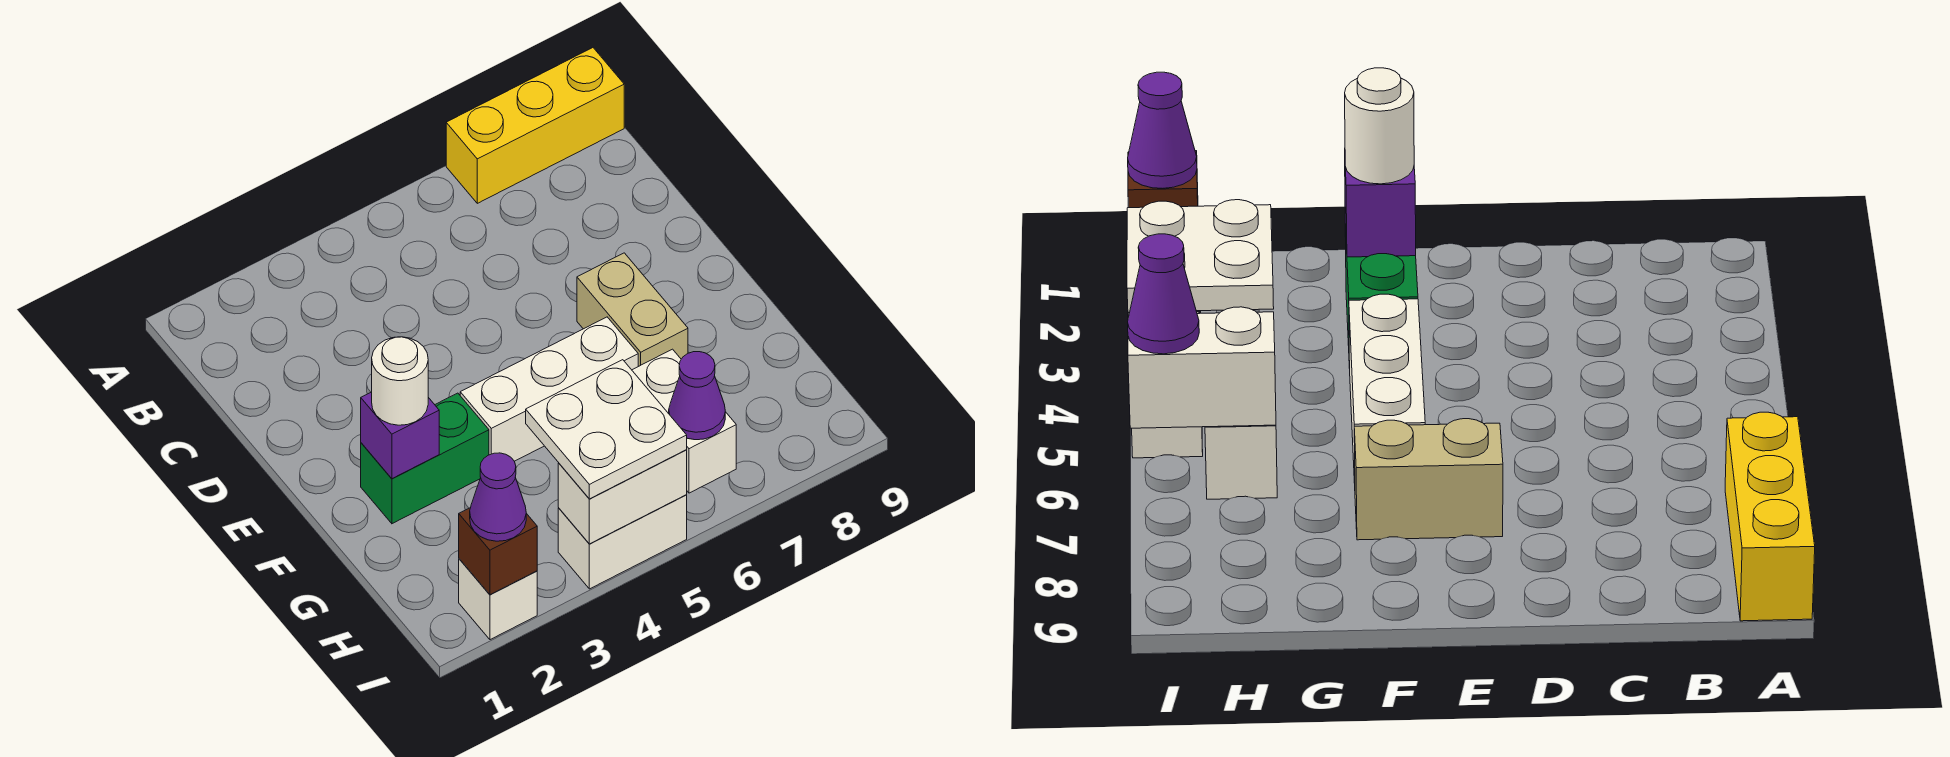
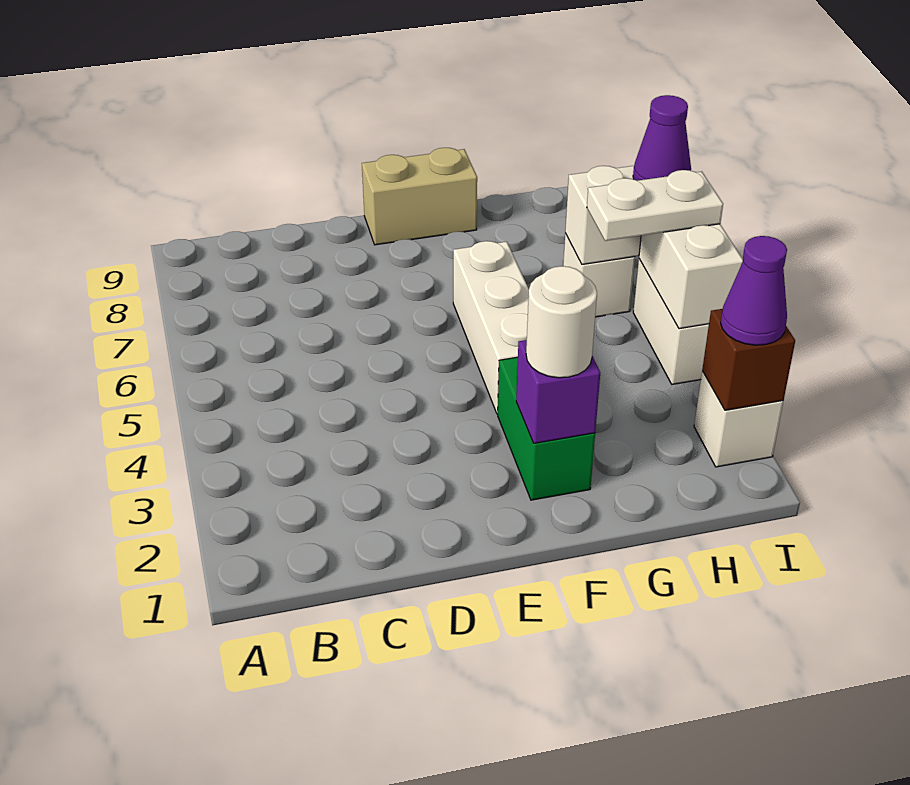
yellow brick A7:A9 level 1 -> none
tan brick E7:F7 level 1 -> tan brick E9:F9 level 1
white plate H4:I5 level 3 -> white plate H5:I5 level 3

